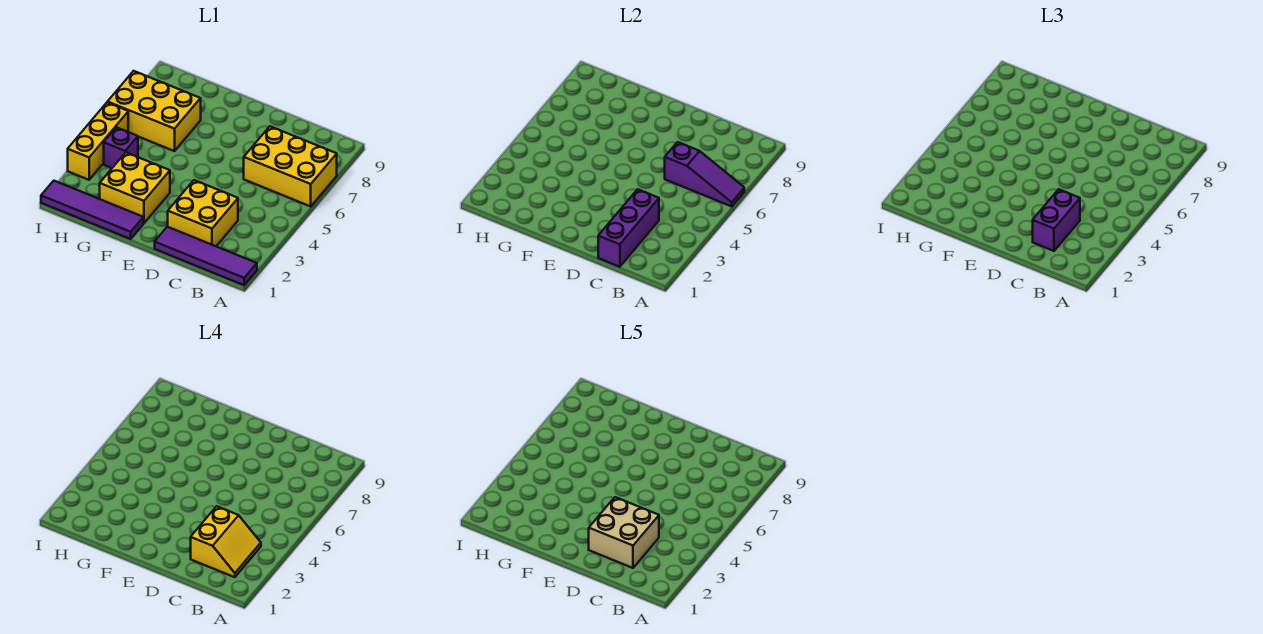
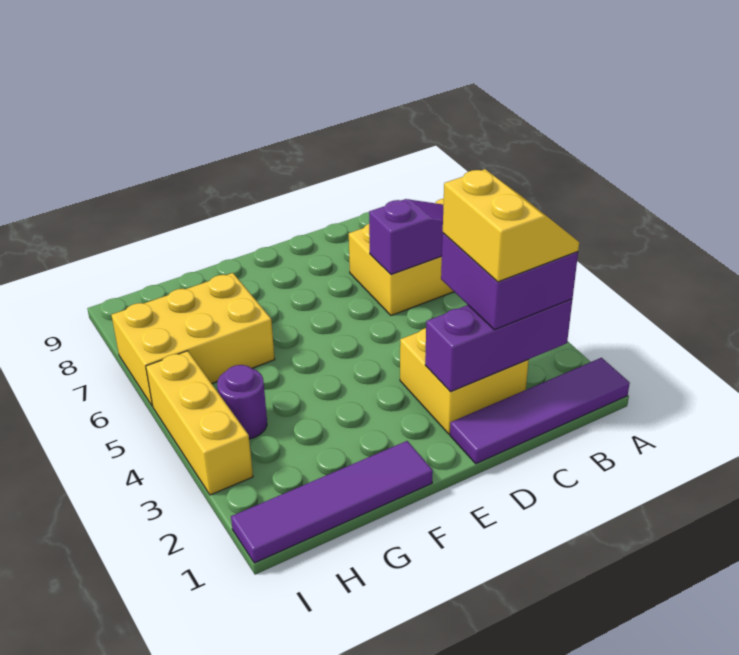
purple brick C1:C3 level 2 -> purple brick B2:D2 level 2
purple brick C2:C3 level 3 -> purple brick B2:C3 level 3
tan brick C2:D3 level 5 -> none
yellow brick F2:G3 level 1 -> none
purple brick H4 level 1 -> purple round brick H4 level 1

